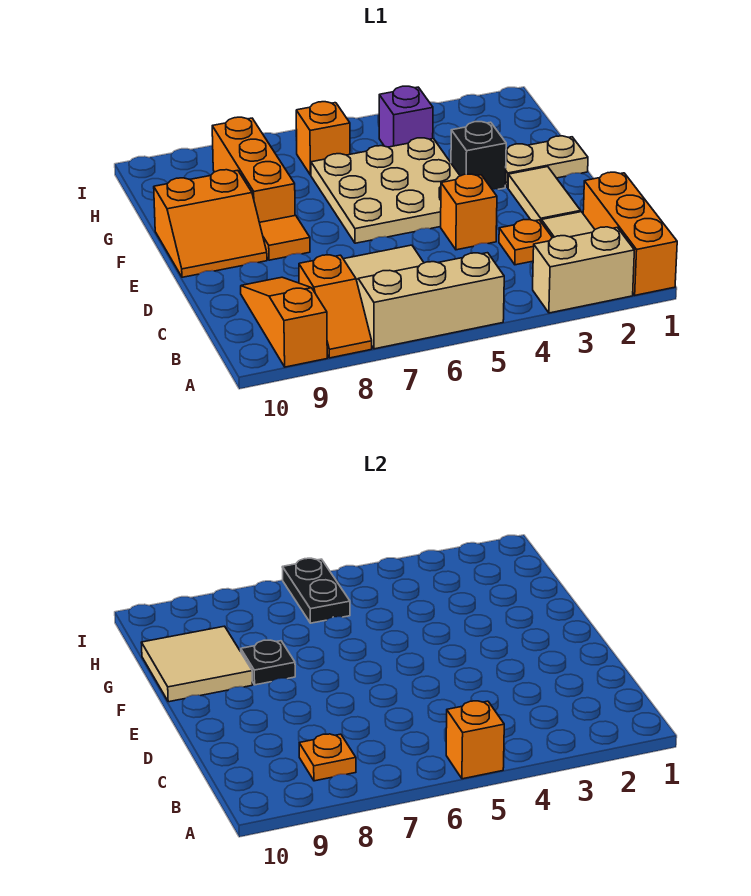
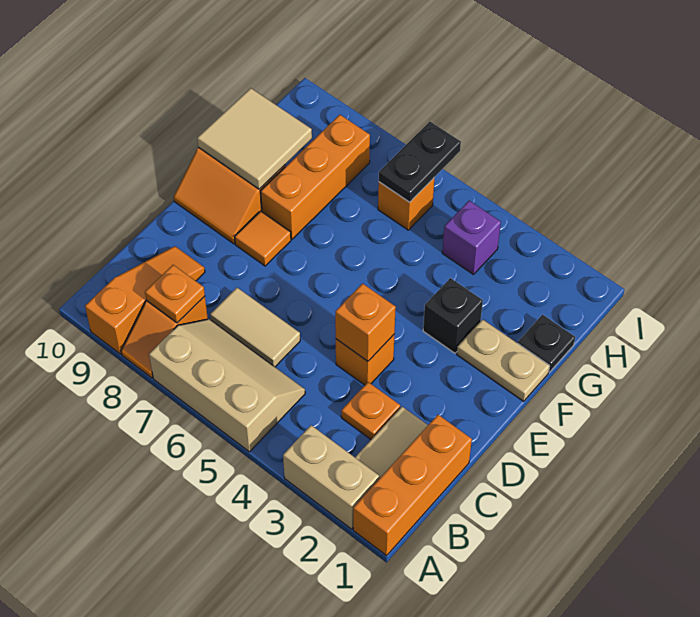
orange brick A5 level 2 -> orange brick D4 level 2
tan tile D2:E2 level 1 -> none
tan plate E4:G6 level 1 -> none
black plate F8 level 2 -> black plate G1 level 1

